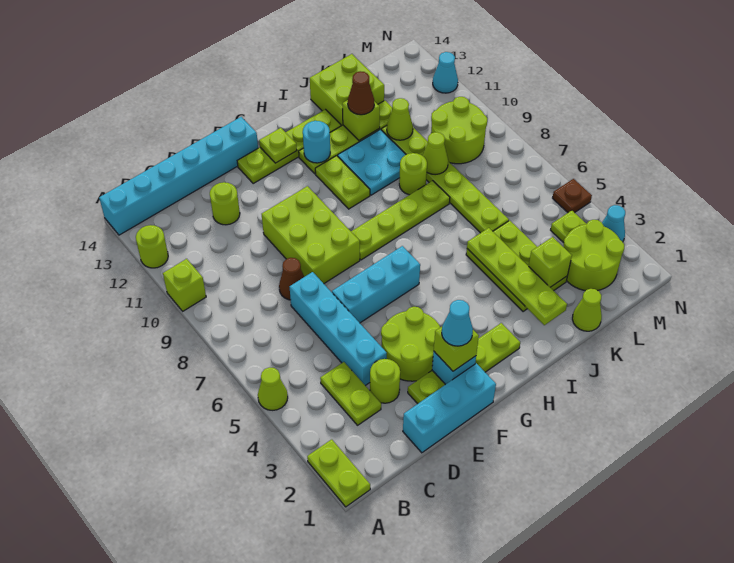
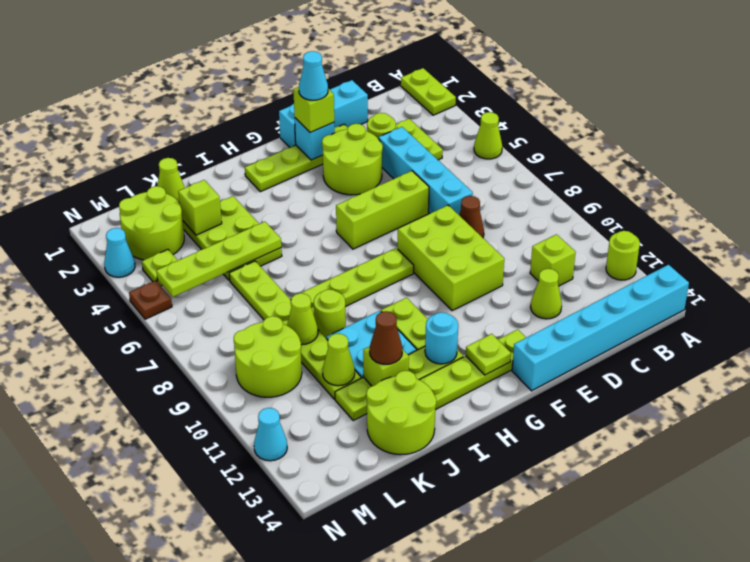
lime brick A10 level 1 -> lime brick C11 level 1
lime round brick D12 level 1 -> lime cone D12 level 1
cyan brick E6:G6 level 1 -> lime brick E6:G6 level 1
lime plate J2:J5 level 2 -> lime plate J5:M5 level 2
lime brick J13:K14 level 1 -> lime round brick J13:K14 level 1

